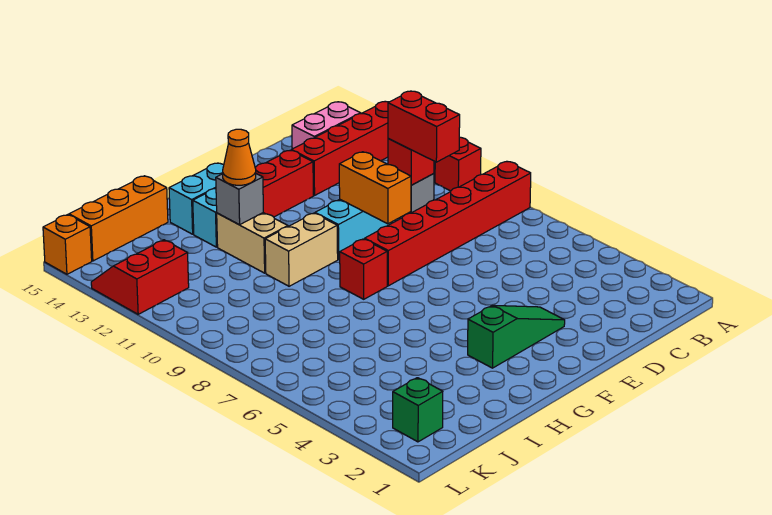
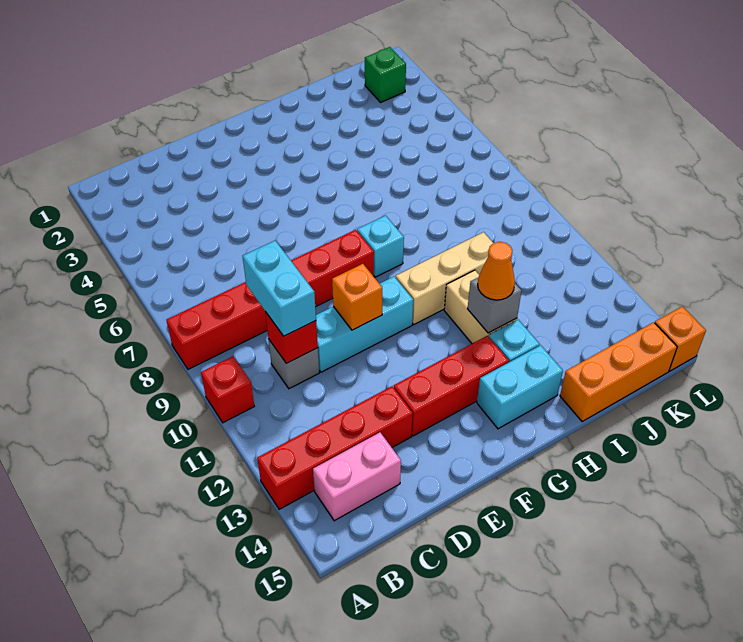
red brick C9:C10 level 3 -> cyan brick C9:C10 level 3
green slope E3:G3 level 1 top G -> none
orange brick E9:E10 level 2 -> orange brick E10 level 2
red brick G8 level 1 -> cyan brick G8 level 1
tan brick G10:H10 level 1 -> tan brick G10:I10 level 1
red slope K12:L13 level 1 top 12 -> none

